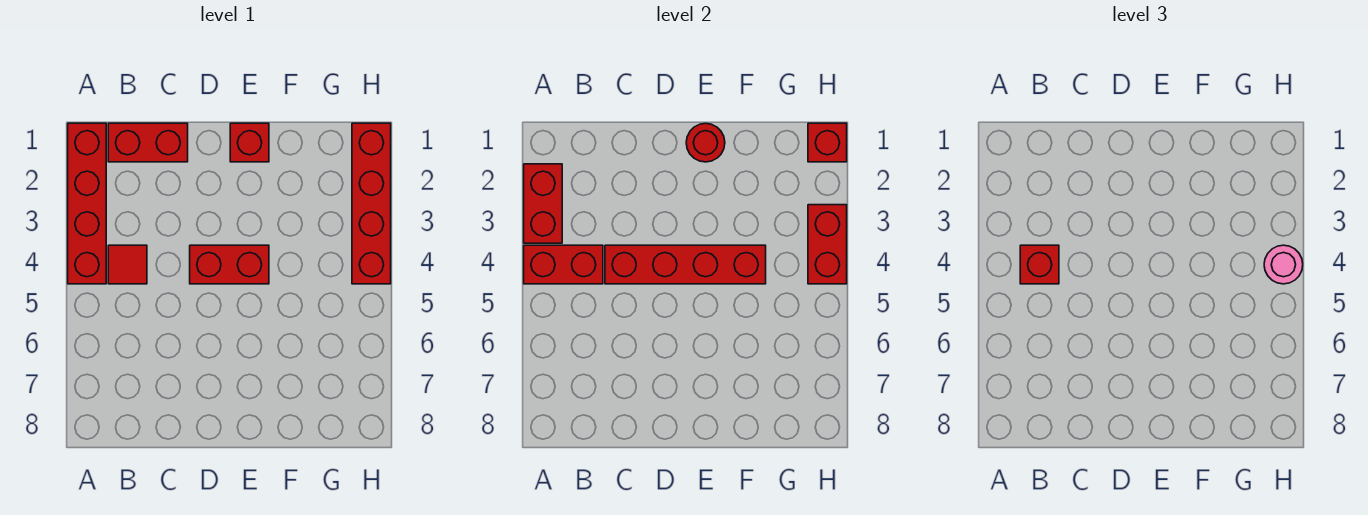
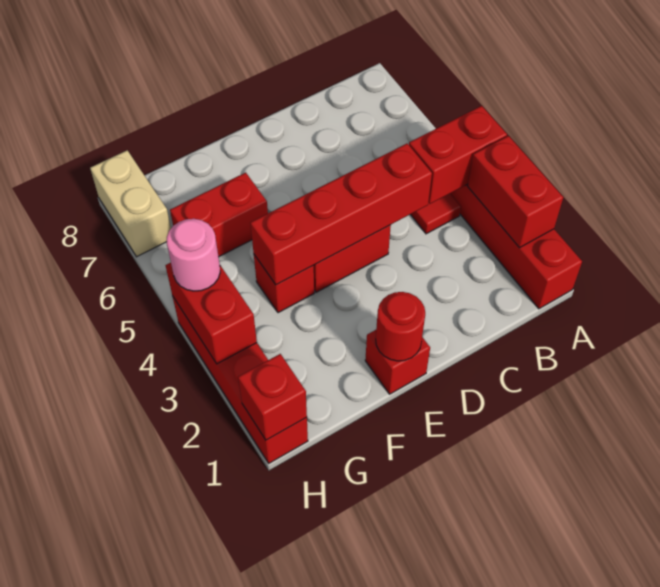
red brick B1:C1 level 1 -> red brick F6:G6 level 1
red brick B4 level 3 -> red brick F4 level 1
none -> tan brick H7:H8 level 1

